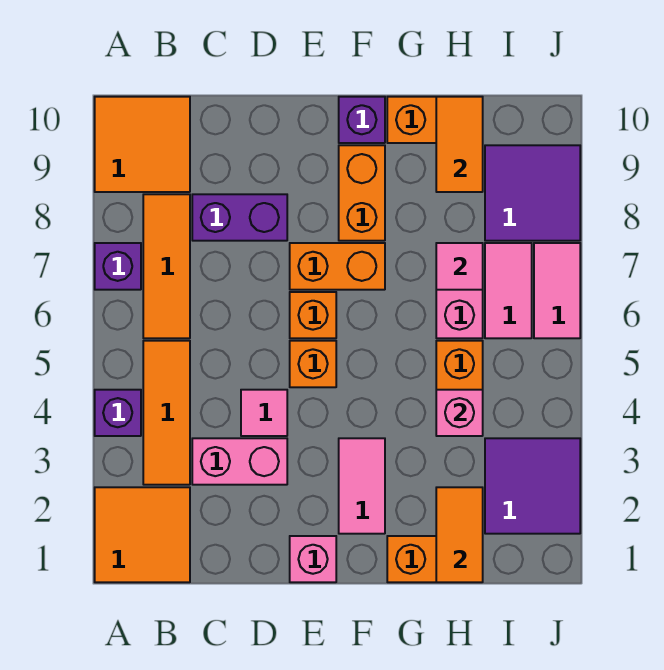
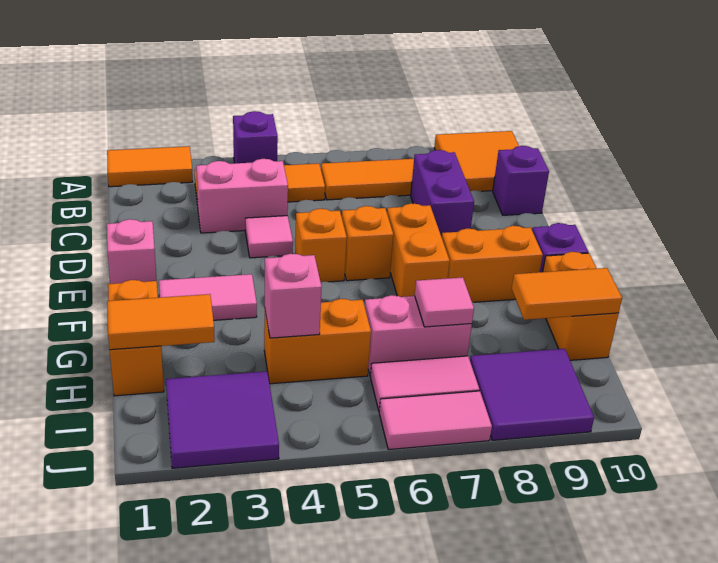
orange tile A1:B2 level 1 -> orange tile A1:A2 level 1
purple brick A7 level 1 -> purple brick C10 level 1
pink brick C3:D3 level 1 -> pink brick C3:C4 level 1

